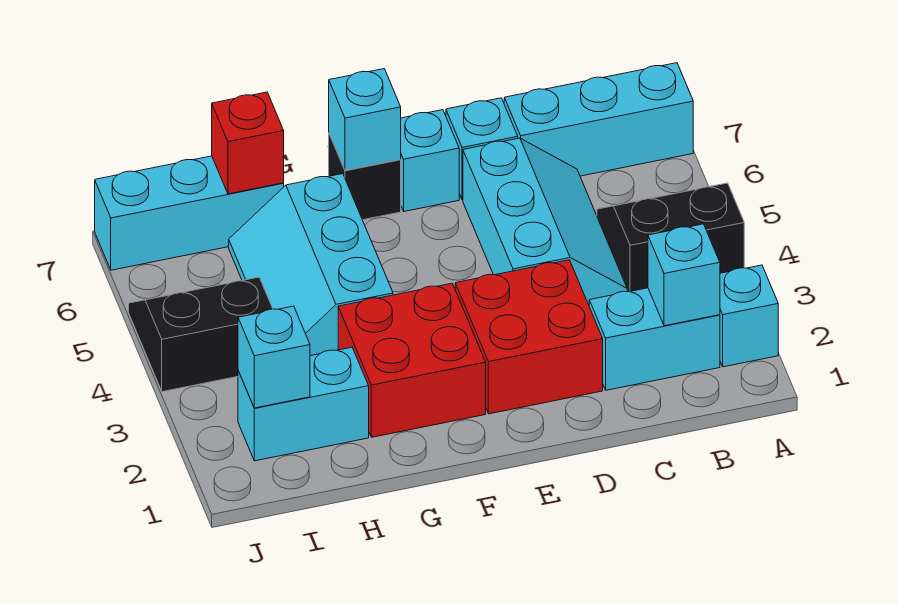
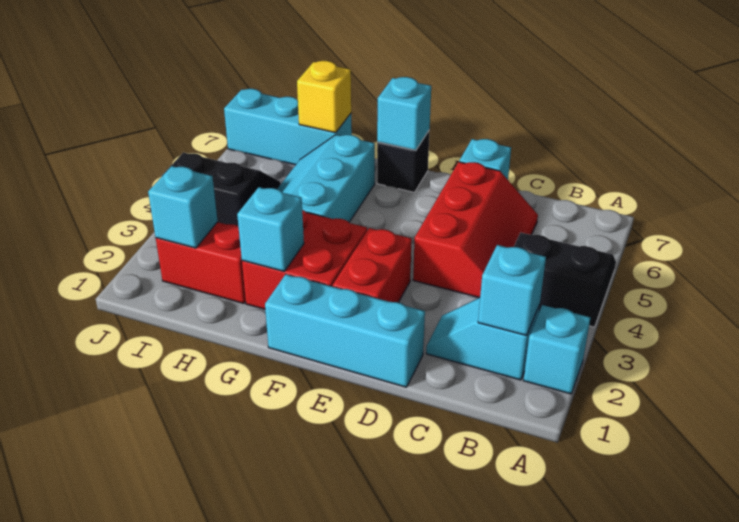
cyan brick A7:C7 level 1 -> cyan brick D1:F1 level 1
cyan brick B2:C2 level 1 -> cyan slope B2:C2 level 1 top B
cyan slope C4:D6 level 1 top D -> red slope C4:D6 level 1 top D
red brick D2:E3 level 1 -> red brick E2:E3 level 1
cyan brick E7 level 1 -> cyan brick G2 level 2
cyan brick H2:I2 level 1 -> red brick H2:I2 level 1
red brick H7 level 2 -> yellow brick H7 level 2

